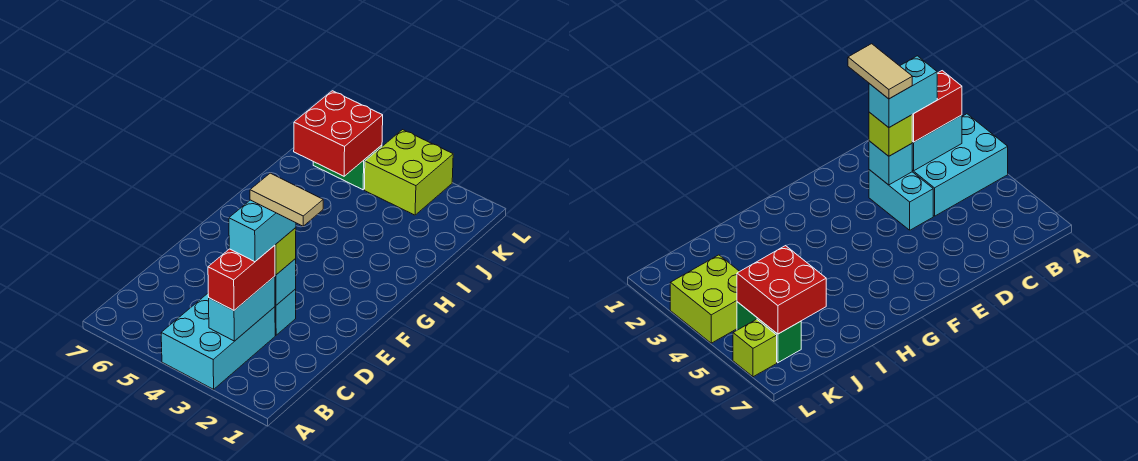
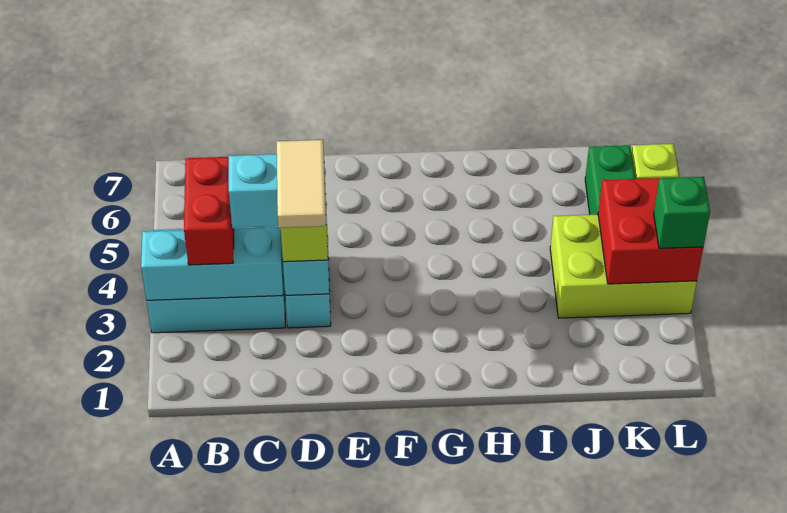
cyan brick B3:C3 level 2 -> cyan brick A3:C3 level 2
red brick B3:C3 level 3 -> red brick B3:B4 level 3
red brick J5:K6 level 2 -> red brick K3:L4 level 2
lime brick K3:L4 level 1 -> lime brick J3:L4 level 1
none -> green brick L3 level 3

